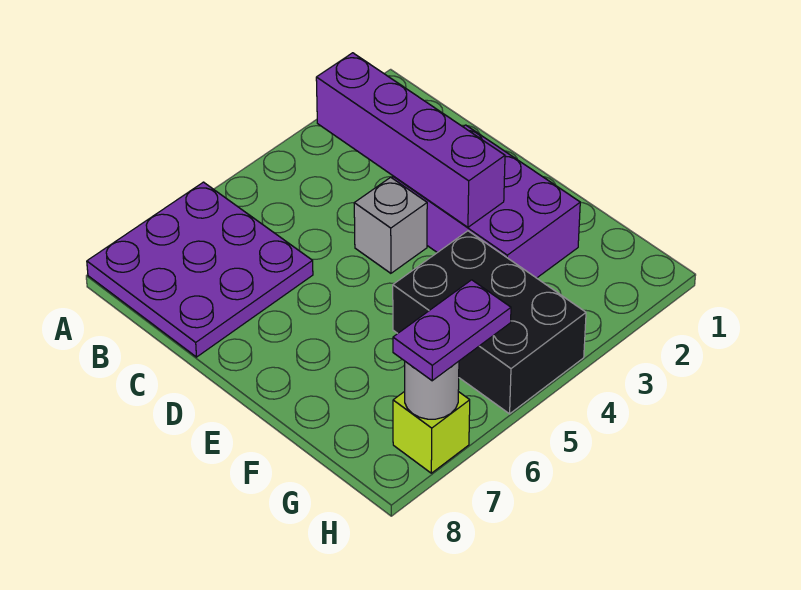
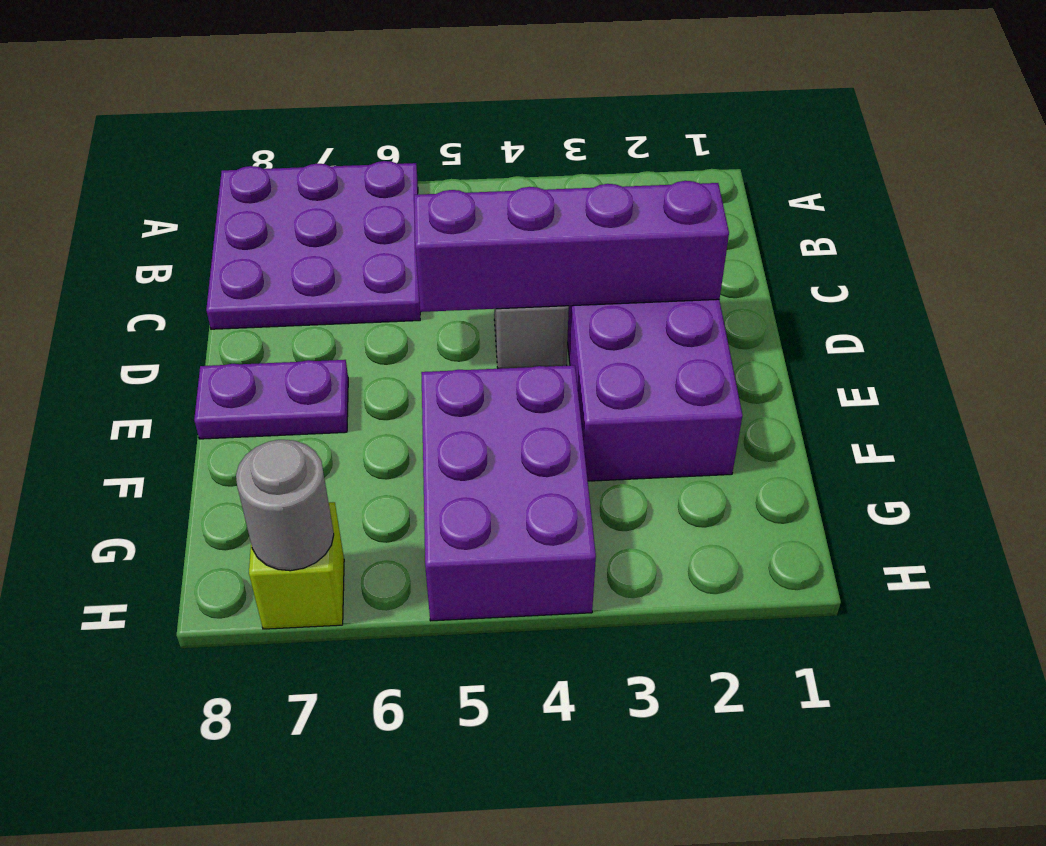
purple brick B3:E3 level 2 -> purple brick D2:D5 level 2
black brick F4:H5 level 1 -> purple brick F4:H5 level 1
purple plate H6:H7 level 3 -> purple plate E7:E8 level 1

